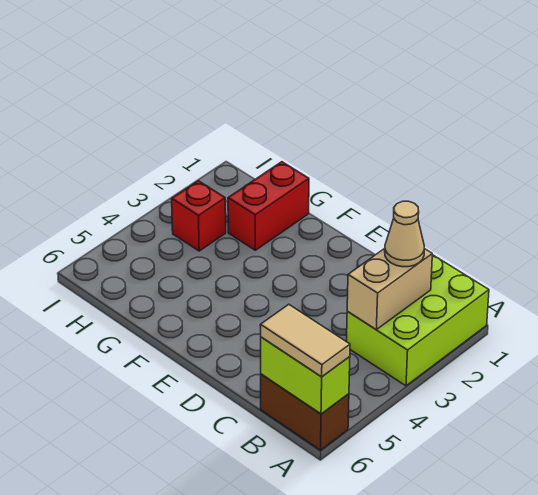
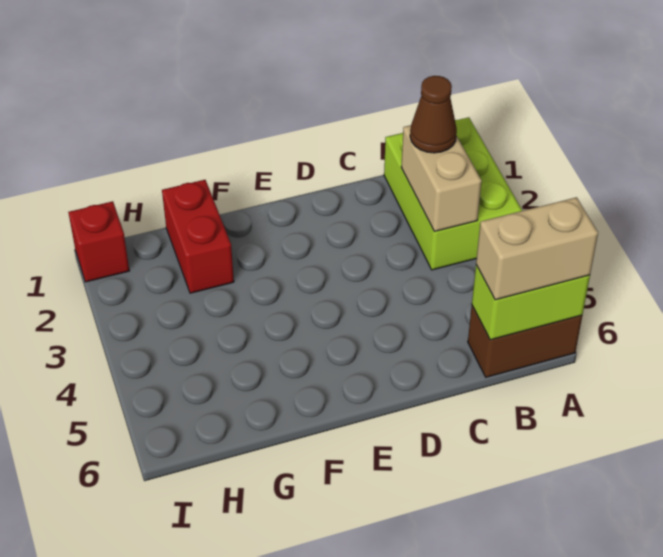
tan tile A6:B6 level 3 -> tan brick A6:B6 level 3
tan cone B2 level 3 -> brown cone B2 level 3
red brick H3 level 1 -> red brick I1 level 1

